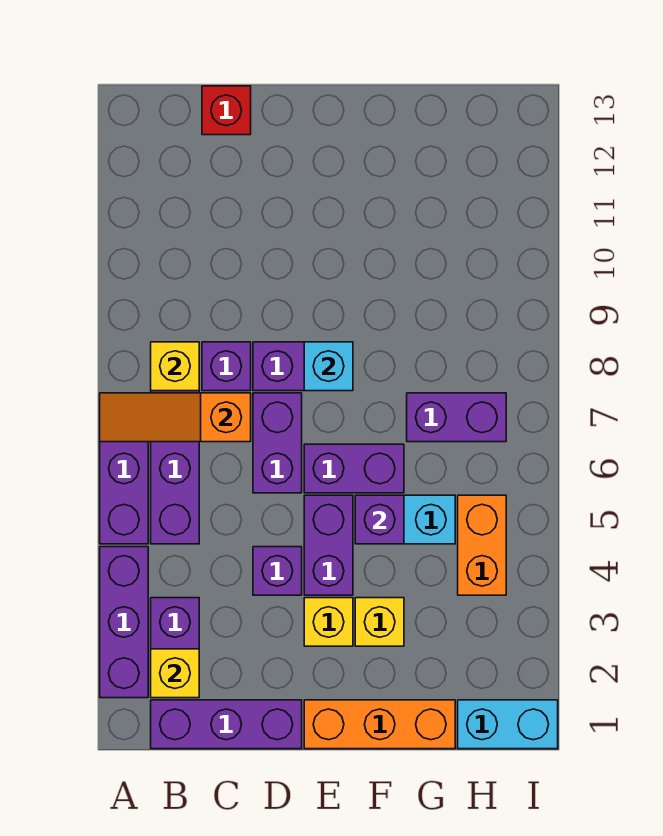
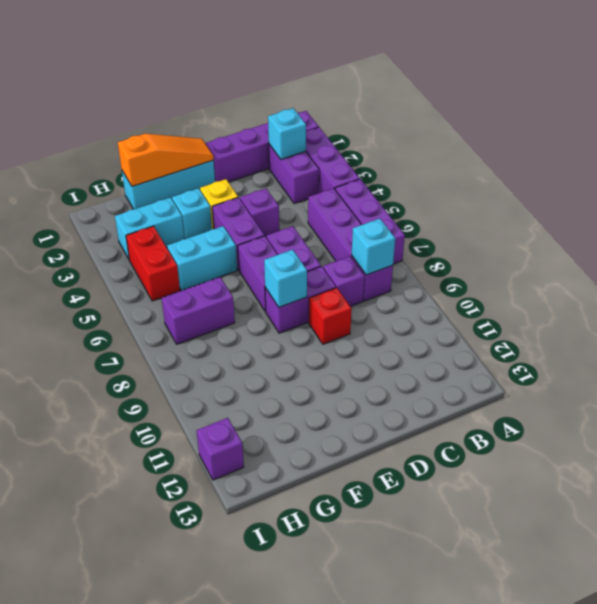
orange slope A7:C7 level 2 top C -> orange slope E1:G1 level 2 top G
purple brick B1:D1 level 1 -> purple brick A1:D1 level 1
yellow brick B2 level 2 -> cyan brick B2 level 2
yellow brick B8 level 2 -> cyan brick B8 level 2
red brick C13 level 1 -> red brick D9 level 1
orange brick E1:G1 level 1 -> cyan brick E1:G1 level 1
purple brick E6:F6 level 1 -> purple brick E6:E7 level 1
yellow brick F3 level 1 -> cyan brick F3 level 1
purple brick F5 level 2 -> purple brick I12 level 1
cyan brick H1:I1 level 1 -> cyan brick G3:H3 level 1
orange brick H4:H5 level 1 -> red brick H4:H5 level 1

